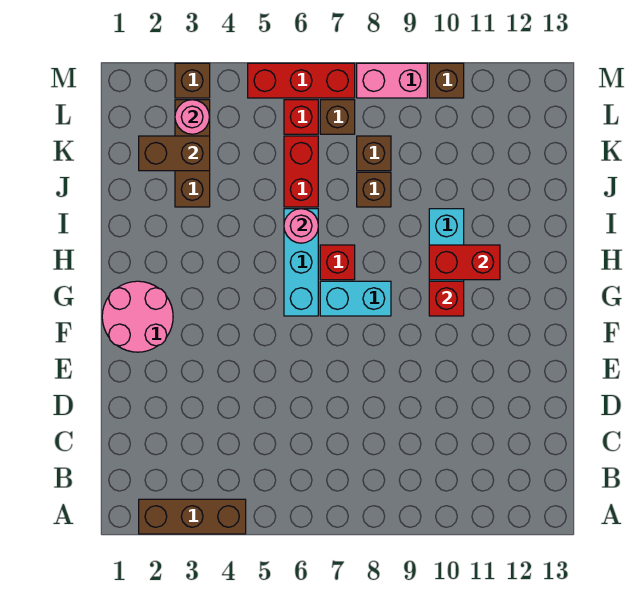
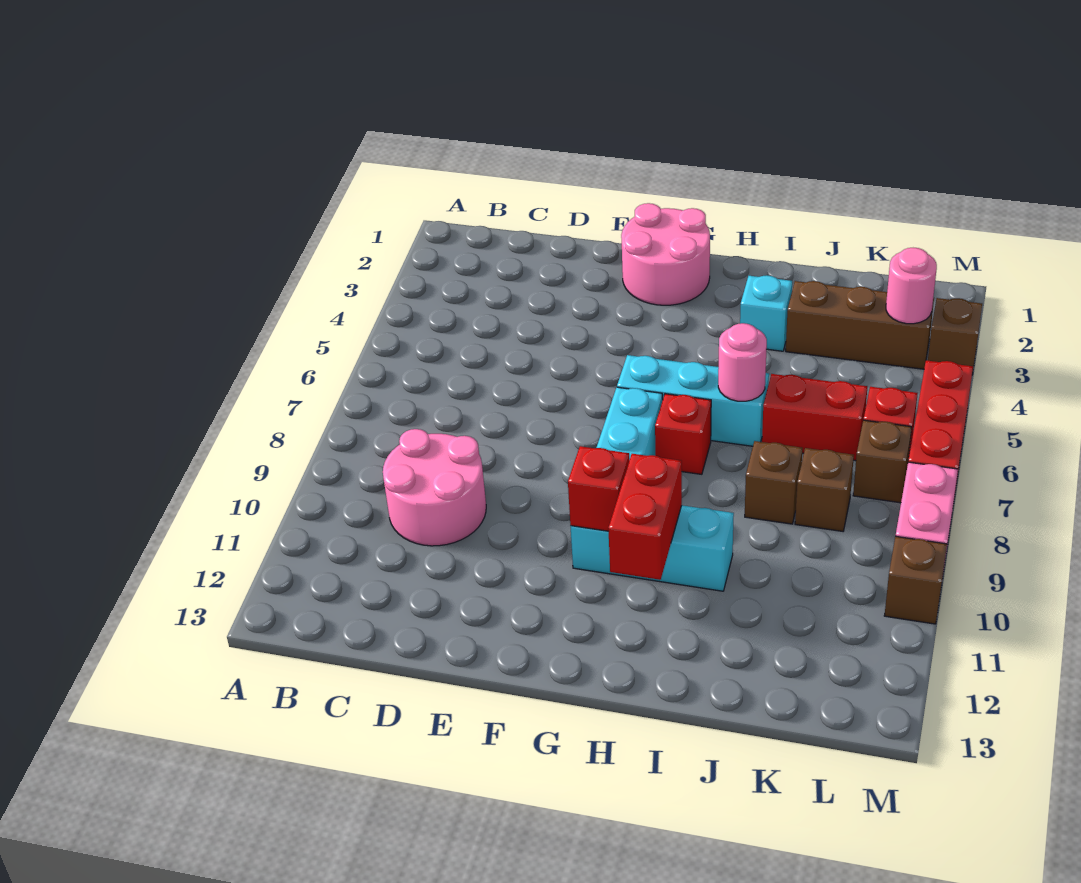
brown brick A2:A4 level 1 -> none
none -> pink round brick C9:D10 level 1
none -> cyan brick I3 level 1
brown brick K2:K3 level 2 -> none

